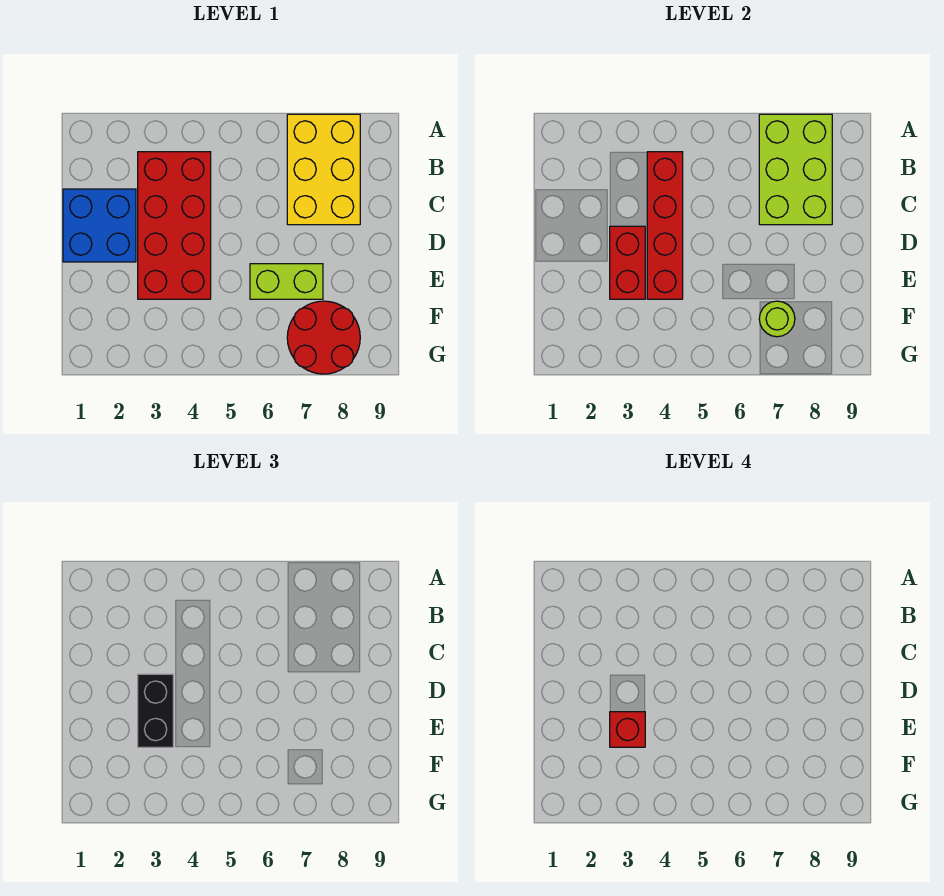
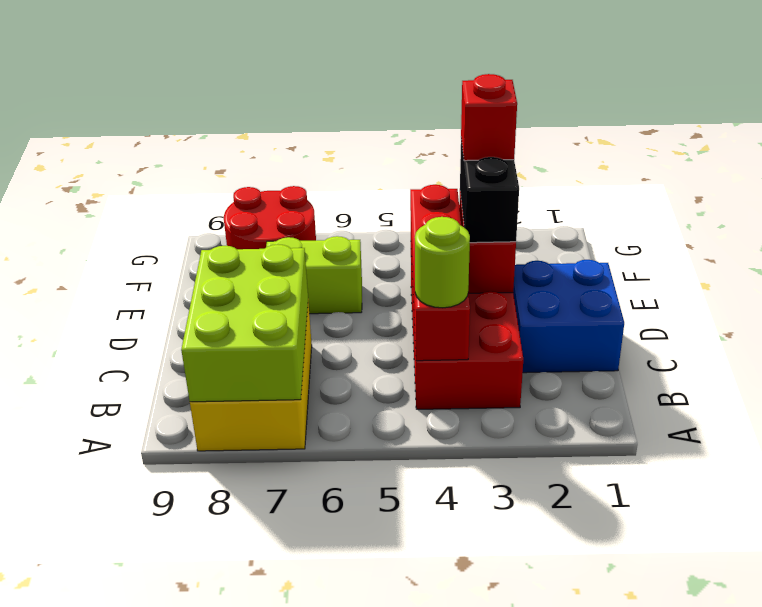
lime round brick F7 level 2 -> lime round brick B4 level 3

